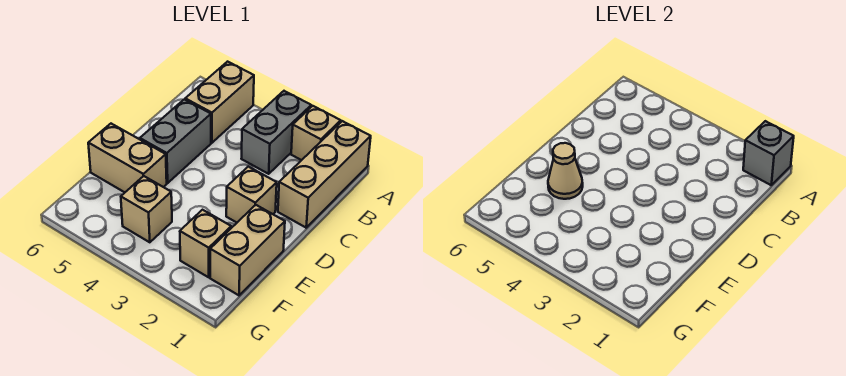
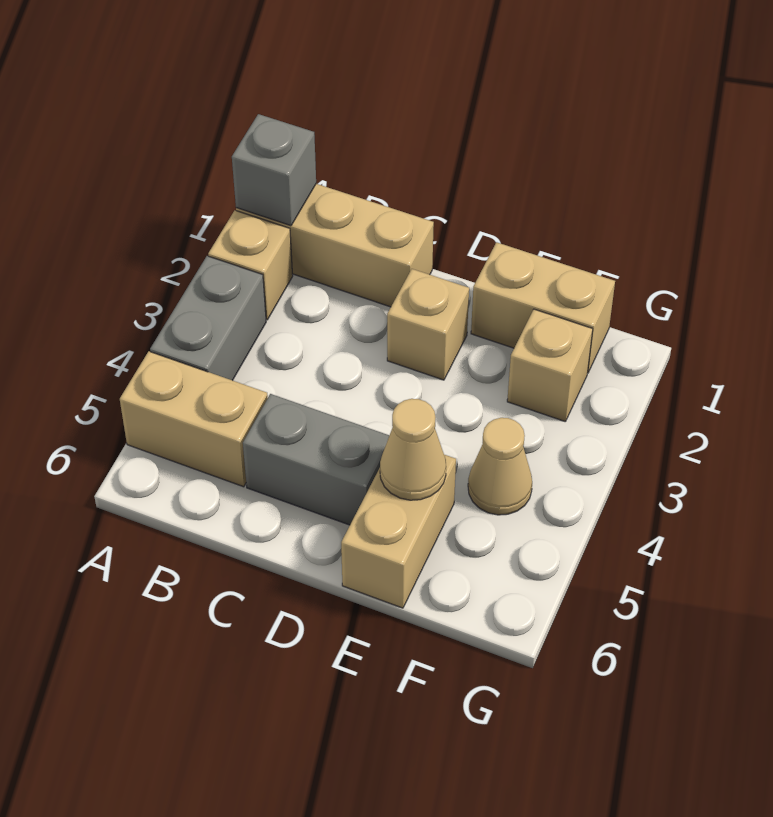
grey brick A3:B3 level 1 -> grey brick A3:A4 level 1
tan brick F4 level 1 -> tan cone F4 level 1

